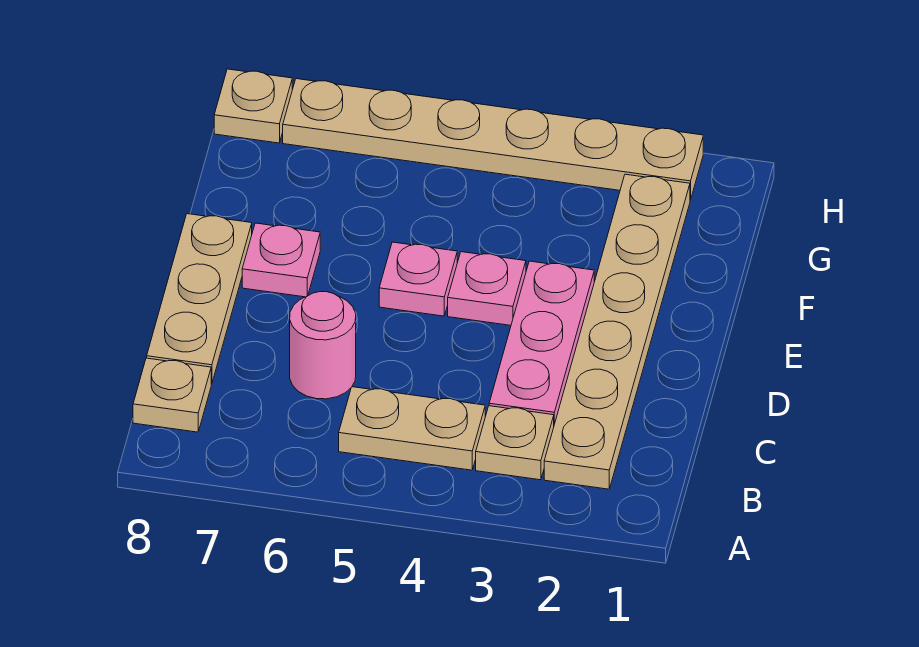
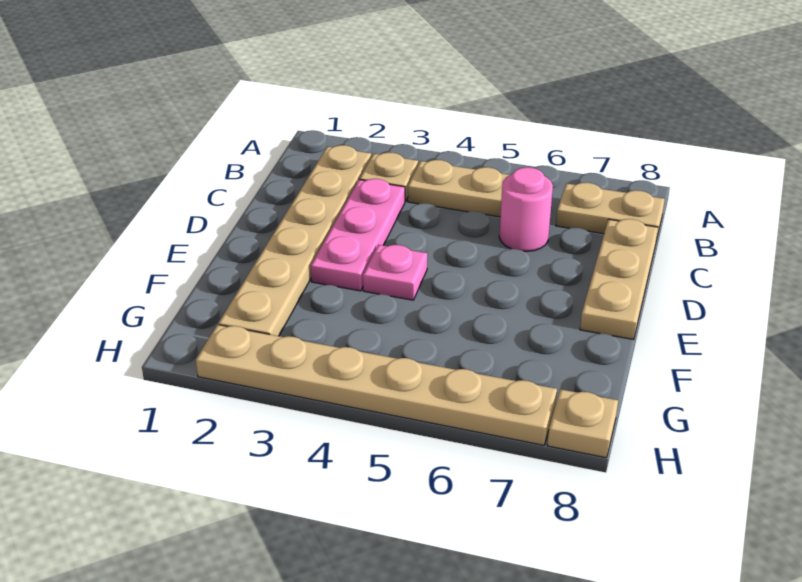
tan plate B8 level 1 -> tan plate B7:B8 level 1
pink plate E5 level 1 -> none
pink plate E7 level 1 -> none

